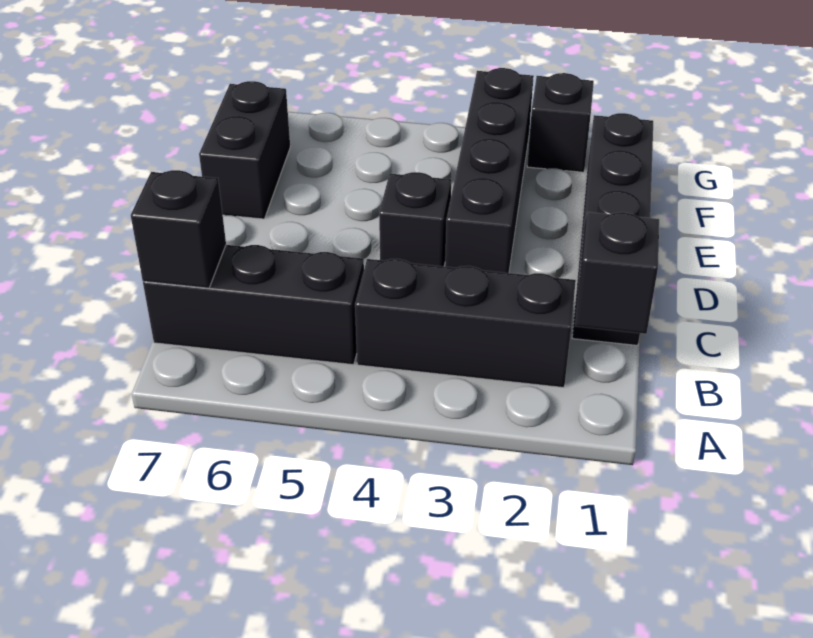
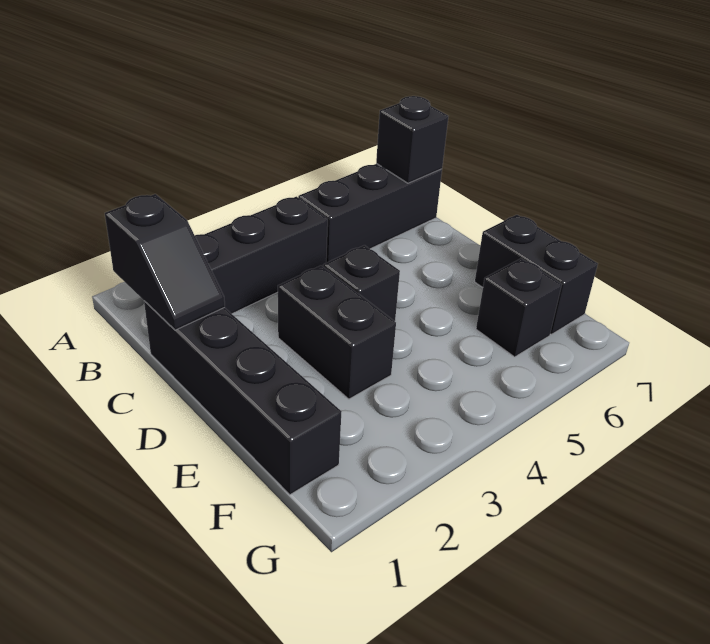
black brick D3:G3 level 1 -> black brick D3:E3 level 1
black brick G2 level 1 -> black brick F6 level 1

